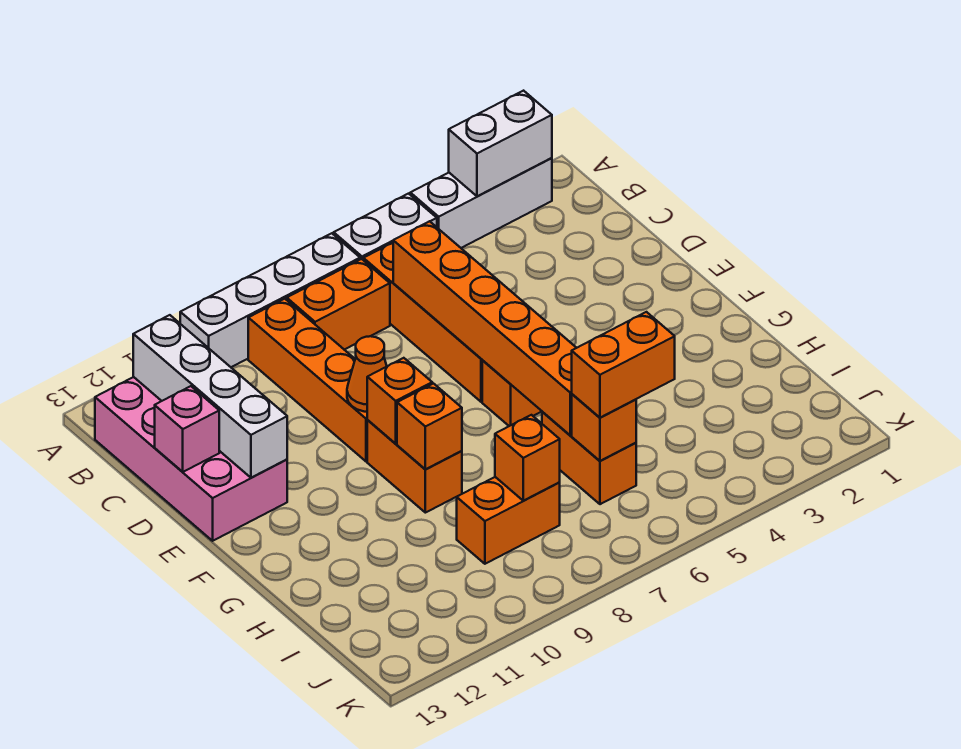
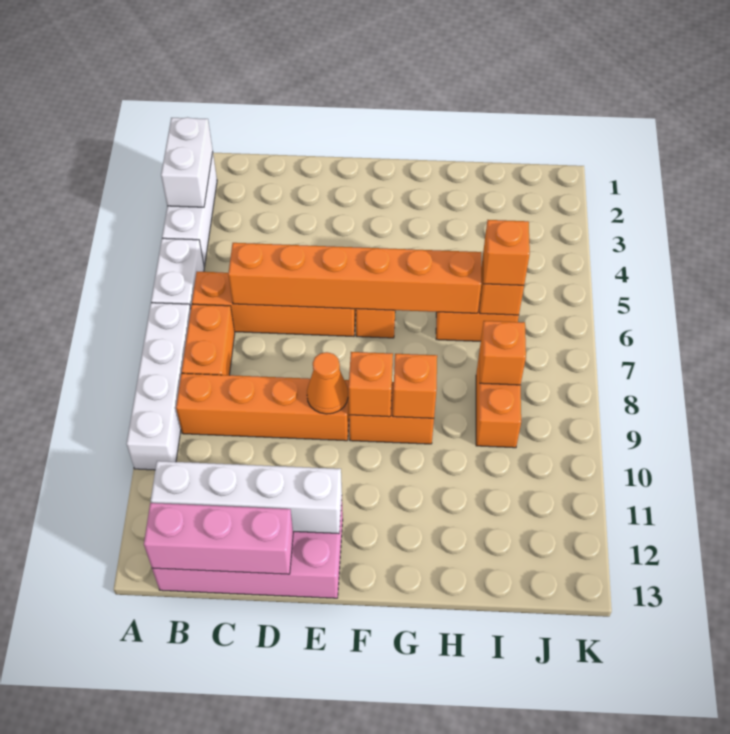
pink brick D13 level 2 -> pink brick B13:D13 level 2
orange brick I5:I6 level 3 -> orange brick I6 level 3

